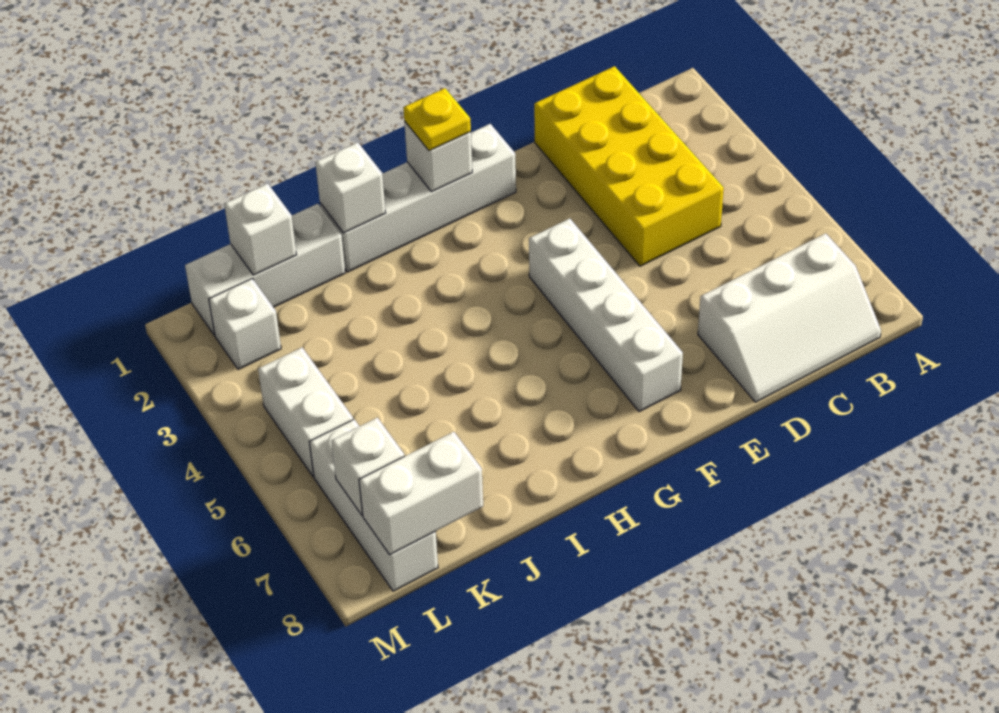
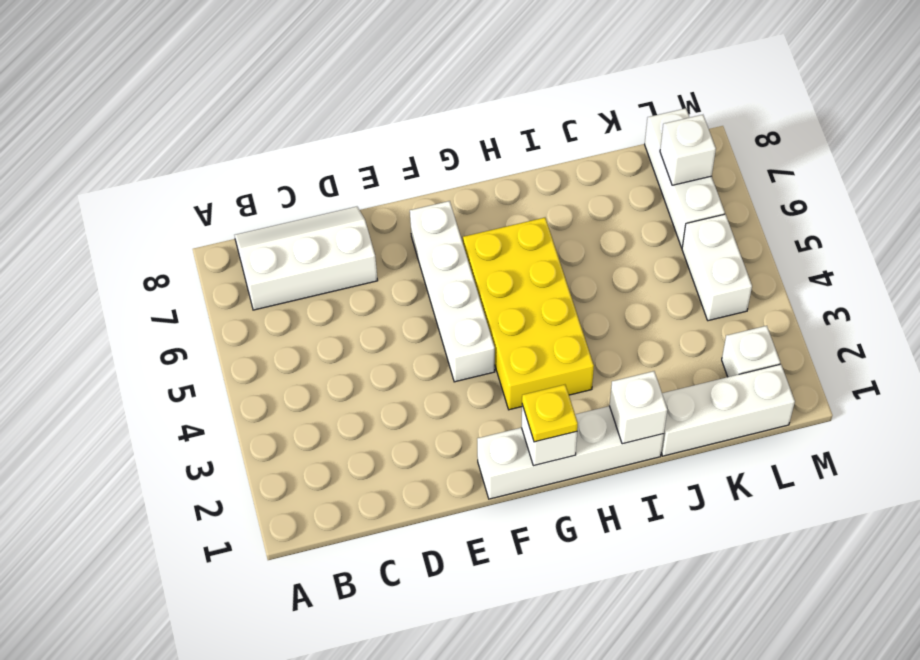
yellow brick C1:D4 level 1 -> yellow brick G3:H6 level 1
white brick K1 level 2 -> none
white brick K8:L8 level 2 -> none

